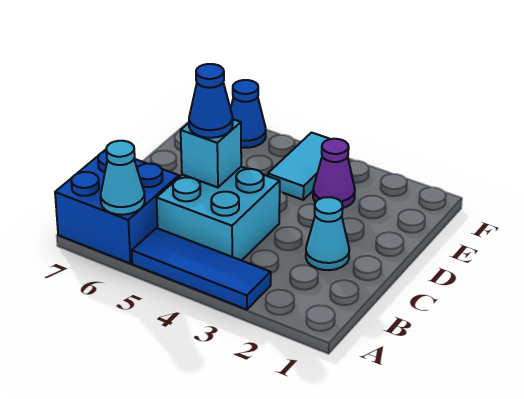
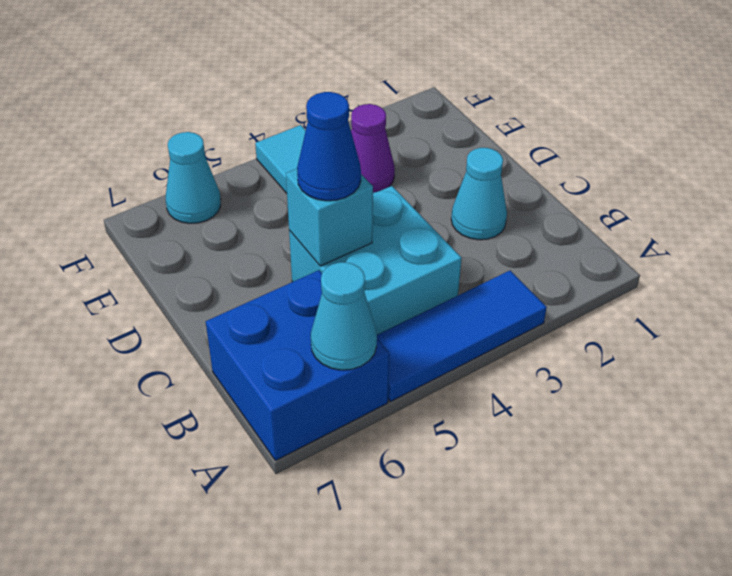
blue cone F6 level 1 -> cyan cone F6 level 1

